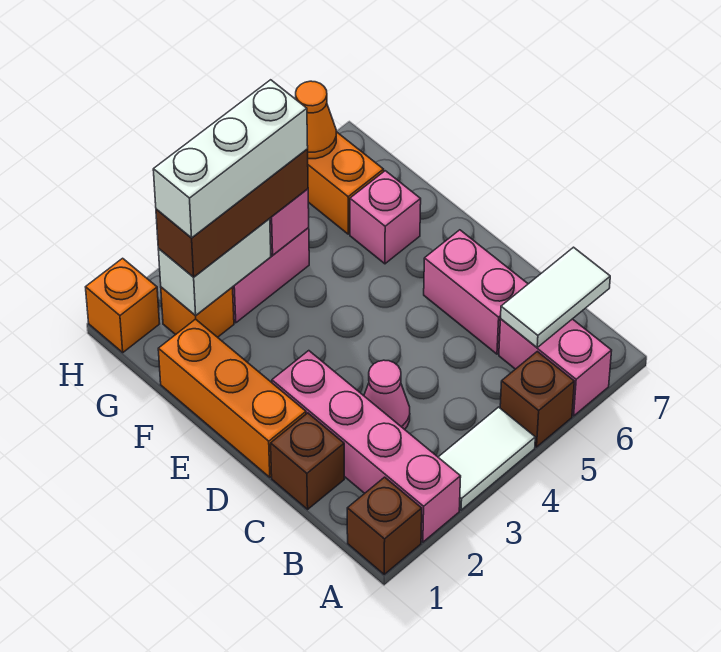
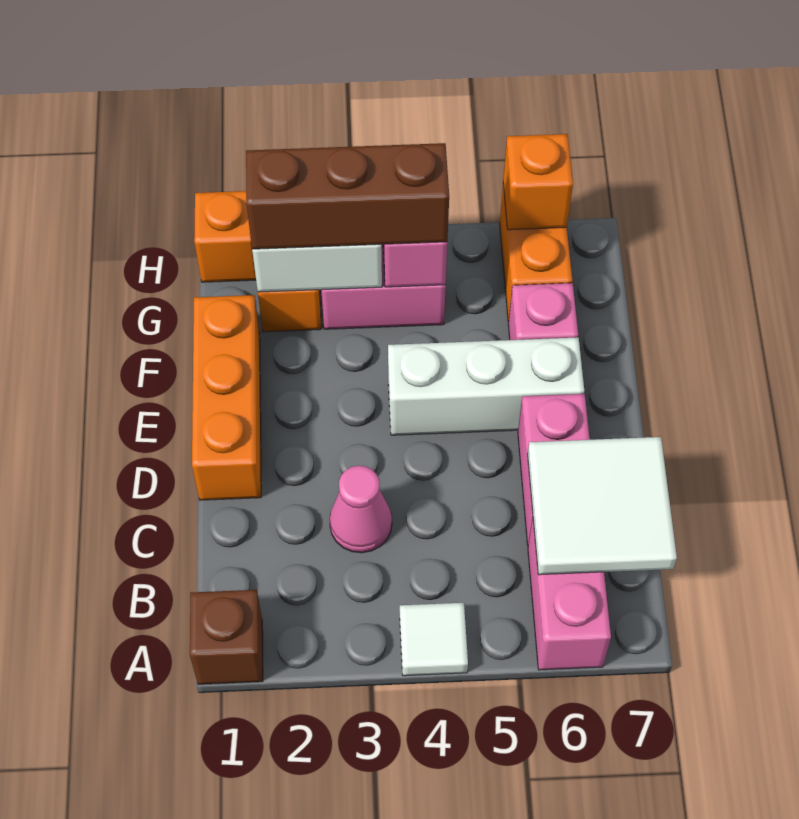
pink brick A2:D2 level 1 -> none
white tile A3:A4 level 1 -> white tile A4 level 1
brown brick A5 level 1 -> none
white tile B6:B7 level 2 -> white tile B6:C7 level 2
brown brick C1 level 1 -> none
white brick G2:G4 level 4 -> white brick E4:E6 level 1
orange cone H6 level 2 -> orange brick H6 level 2

